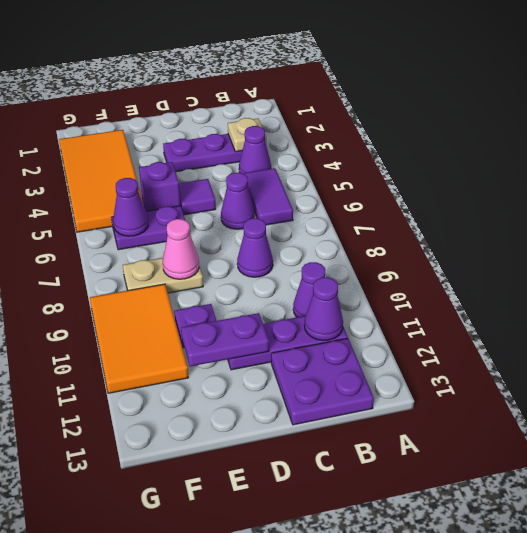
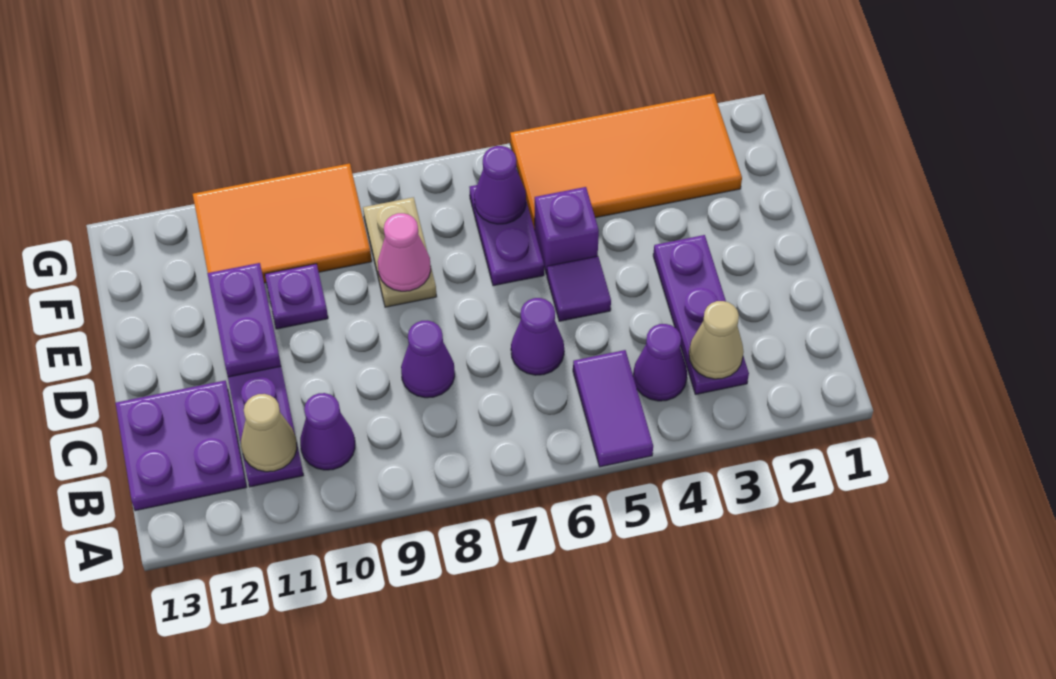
tan plate B3 level 2 -> tan cone B3 level 2
purple tile B5:B6 level 1 -> purple tile A5:B5 level 1
purple cone B11 level 2 -> tan cone B11 level 2

